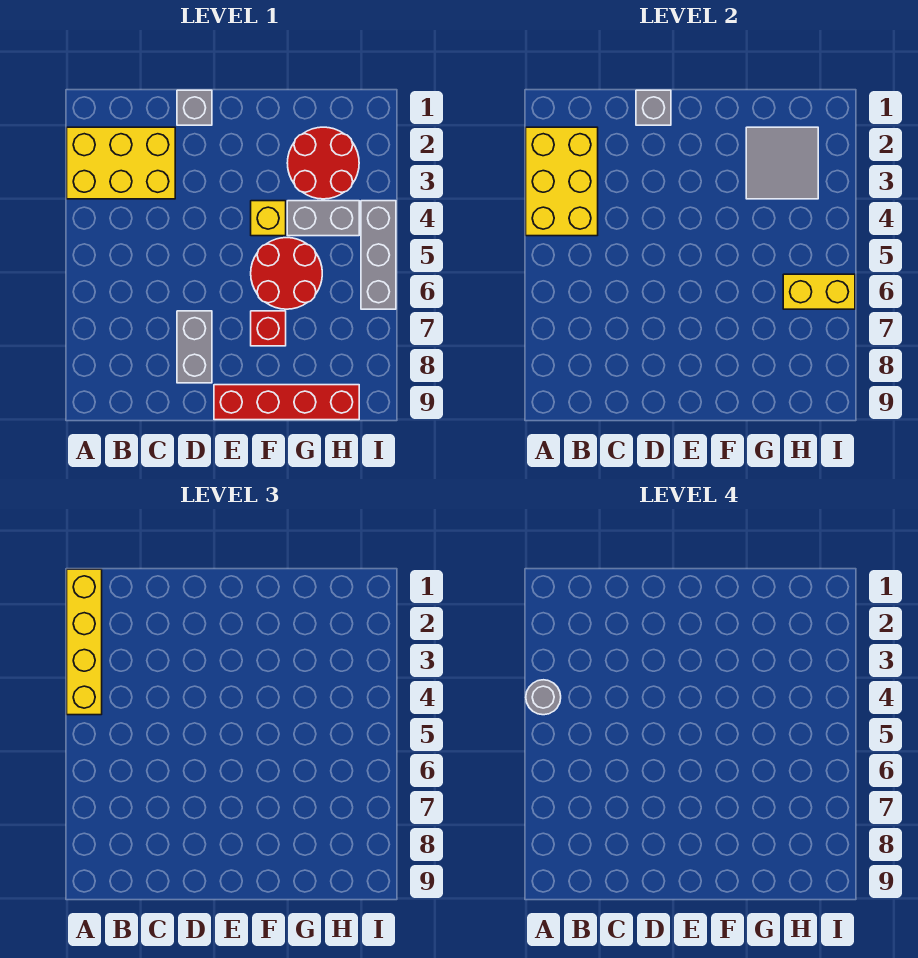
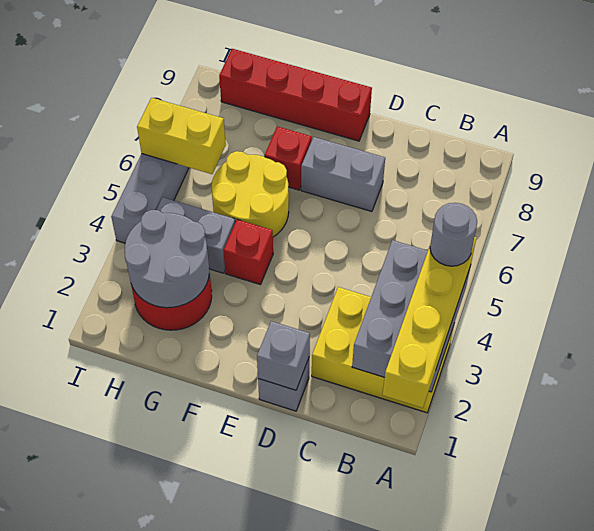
yellow brick A2:B4 level 2 -> grey brick A2:B4 level 2
grey brick D7:D8 level 1 -> grey brick D7:E7 level 1
yellow brick F4 level 1 -> red brick F4 level 1
red round brick F5:G6 level 1 -> yellow round brick F5:G6 level 1
grey tile G2:H3 level 2 -> grey round brick G2:H3 level 2

